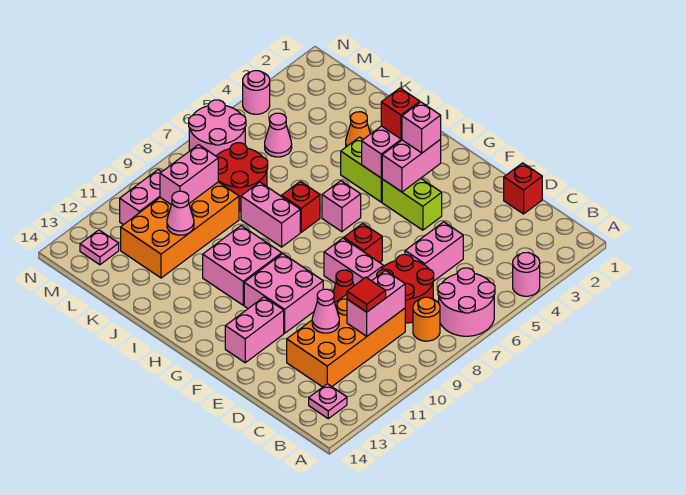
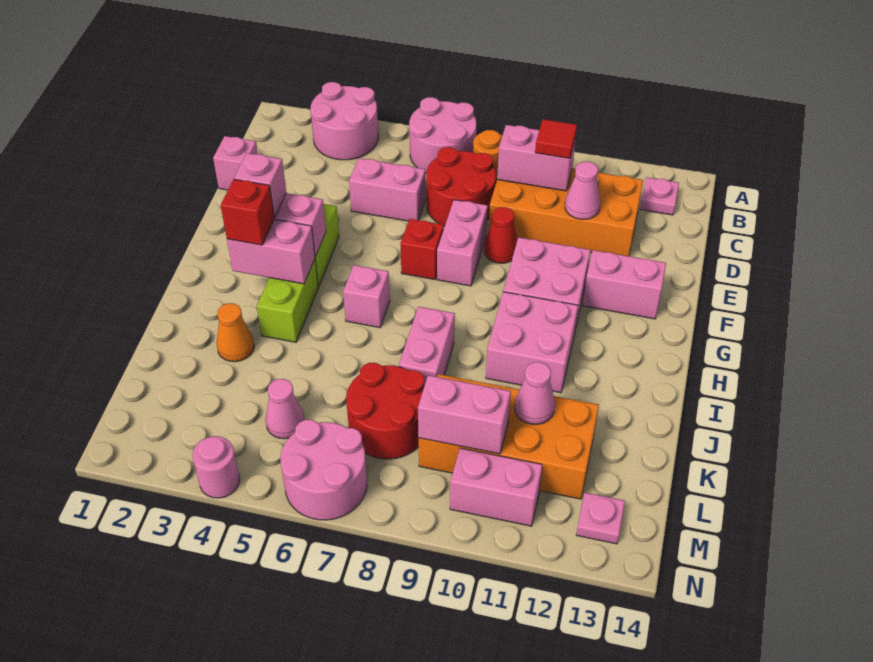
pink round brick A4 level 1 -> pink round brick A3:B4 level 1
red brick D1 level 1 -> pink brick D1 level 1
red brick I7 level 1 -> none

